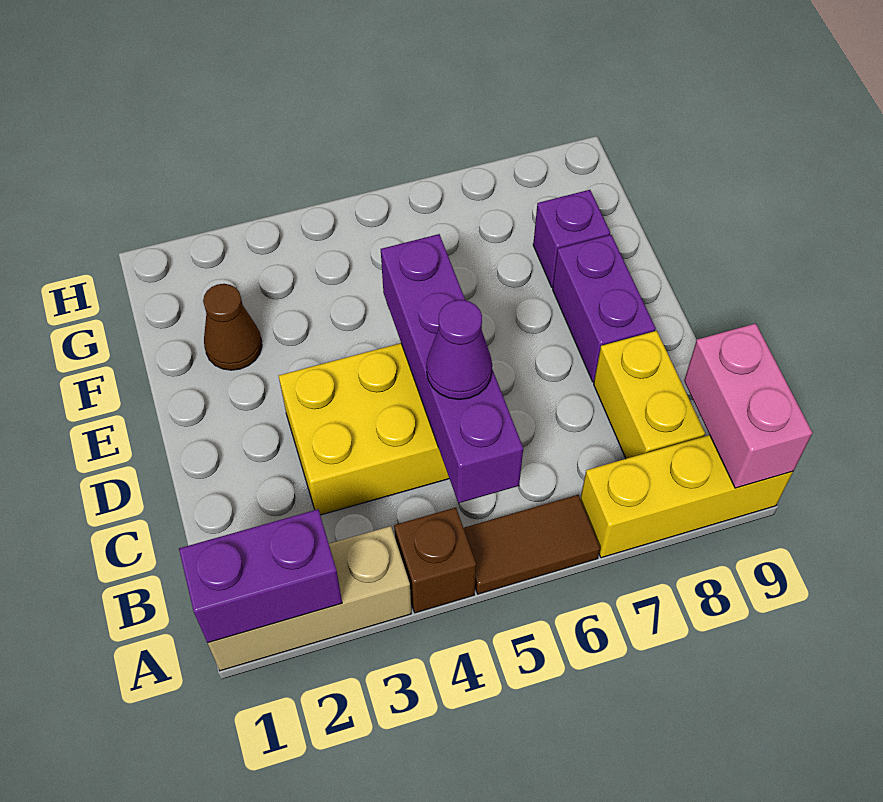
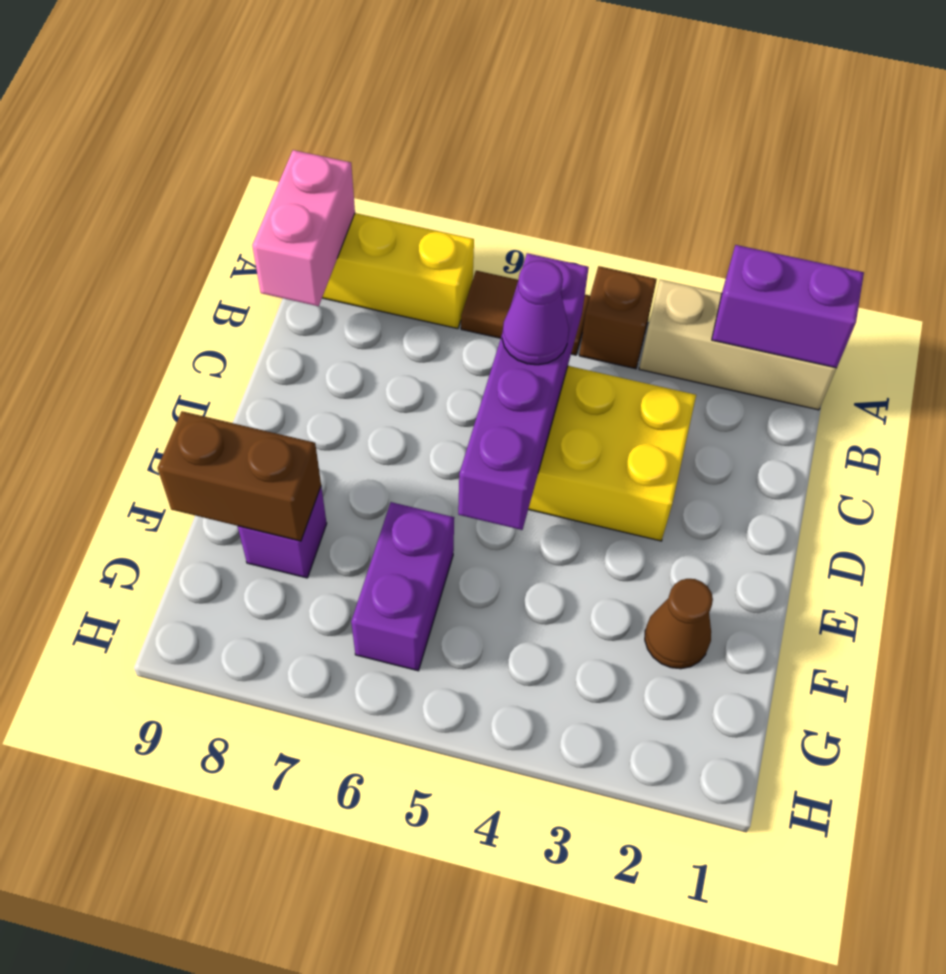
yellow brick B8:C8 level 1 -> none
purple brick D8:E8 level 1 -> purple brick F6:G6 level 1
none -> brown brick F8:F9 level 2

